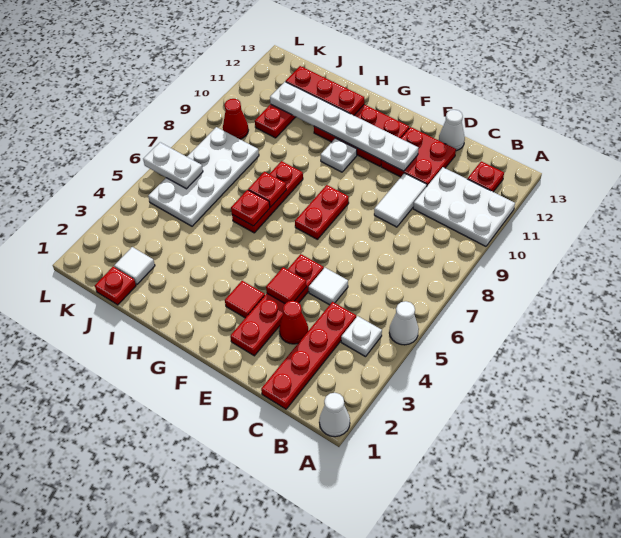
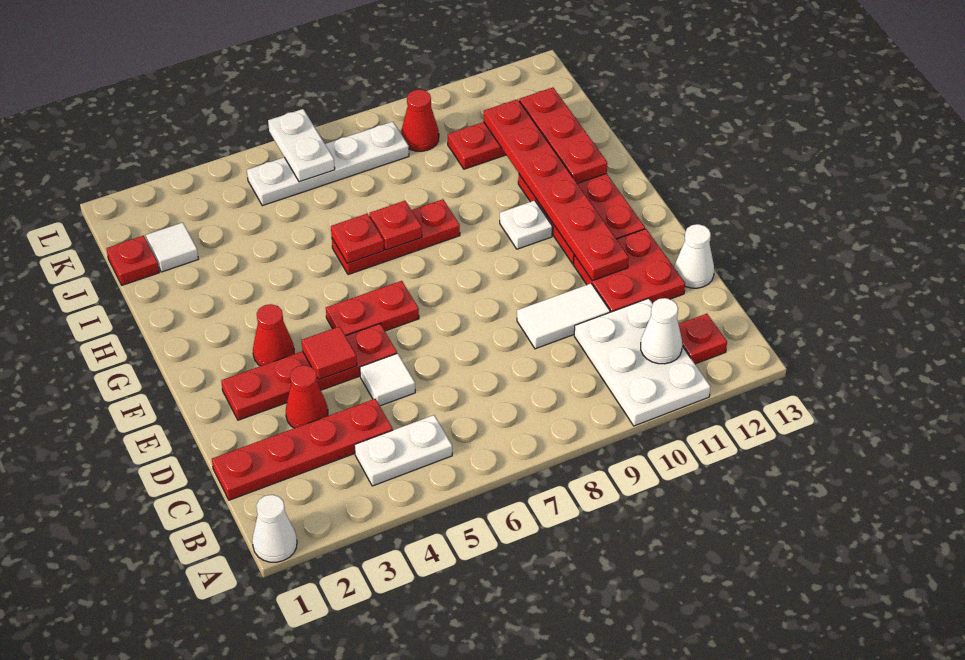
white cone A5 level 1 -> white cone B11 level 2
white plate B4 level 1 -> white plate B4:B5 level 1
white plate E11:J11 level 2 -> red plate E11:J11 level 2
red tile F3 level 1 -> red cone F3 level 1
red plate F7:F8 level 1 -> red plate F5:F6 level 1
white plate J5:K8 level 1 -> white plate K5:K8 level 1

